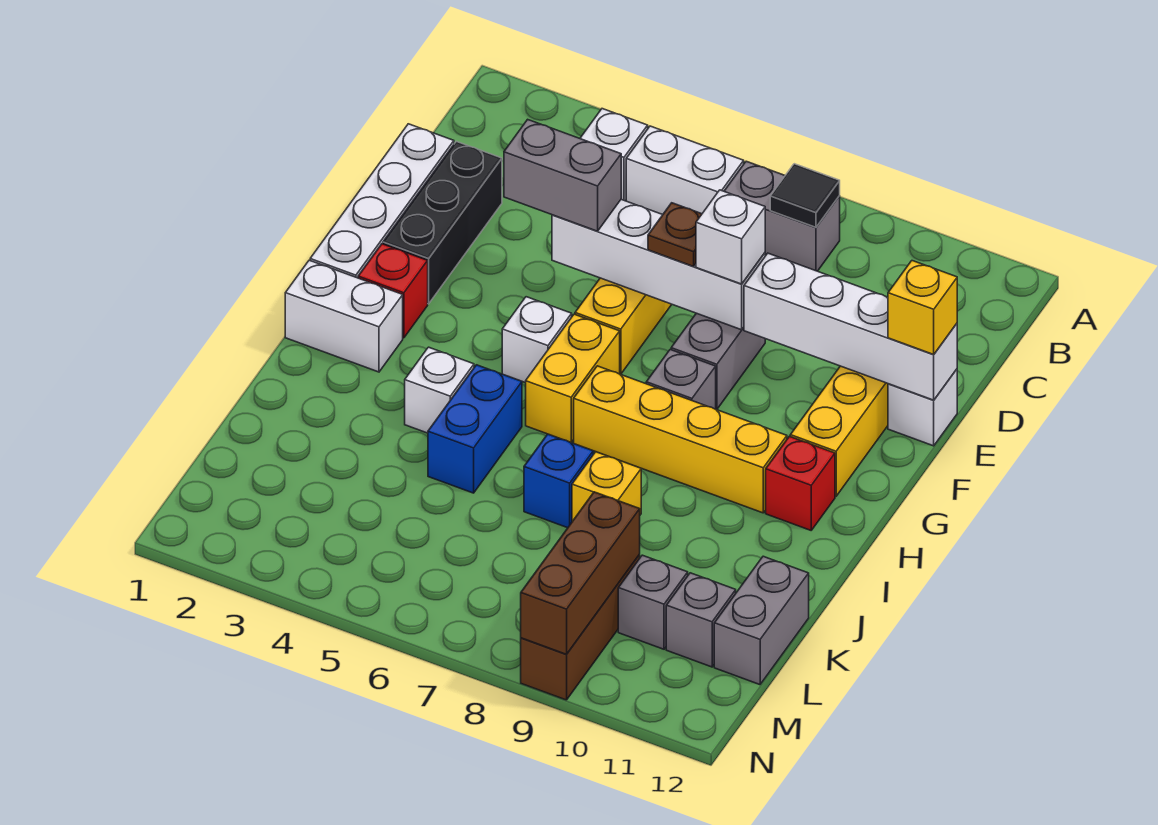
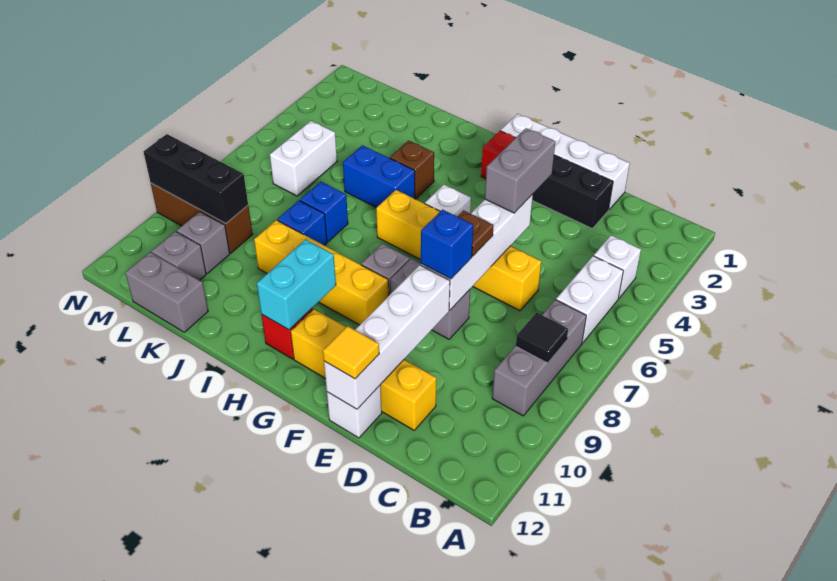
grey brick B7:B8 level 1 -> grey brick B7:B9 level 1
white brick E8 level 3 -> blue brick E8 level 3
yellow brick E12 level 3 -> yellow tile E12 level 3
white brick H1:H2 level 1 -> white brick L5:L6 level 1
yellow brick H7:H10 level 1 -> yellow brick G9:J9 level 1
none -> cyan brick H10:H11 level 2
white brick I4 level 1 -> brown brick I4 level 1
yellow brick J8 level 1 -> blue brick J8 level 1
brown brick L9:N9 level 2 -> black brick L9:N9 level 2

